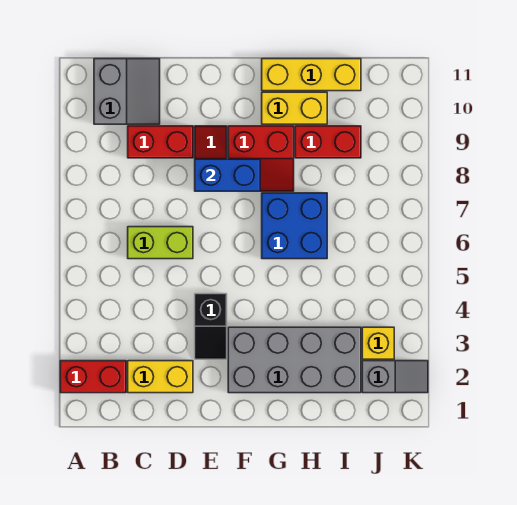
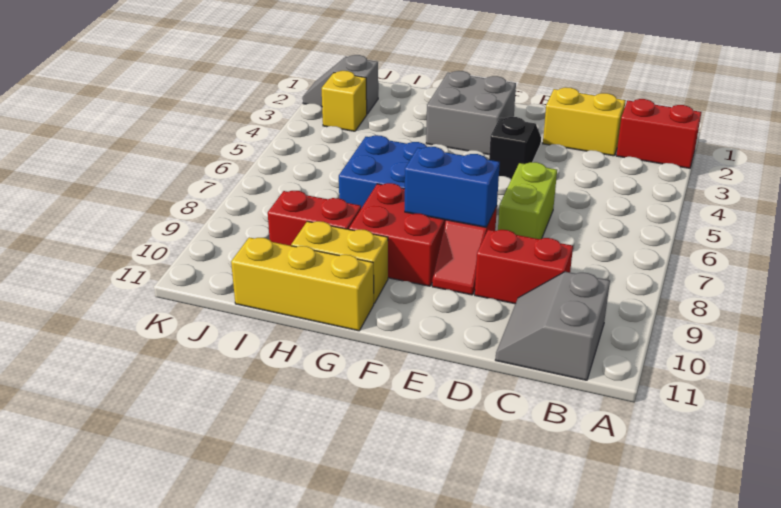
lime brick C6:D6 level 1 -> lime brick D6:D7 level 1
grey brick F2:I3 level 1 -> grey brick F2:G3 level 1
red slope F8:G9 level 1 top 9 -> red brick F8:G9 level 1

